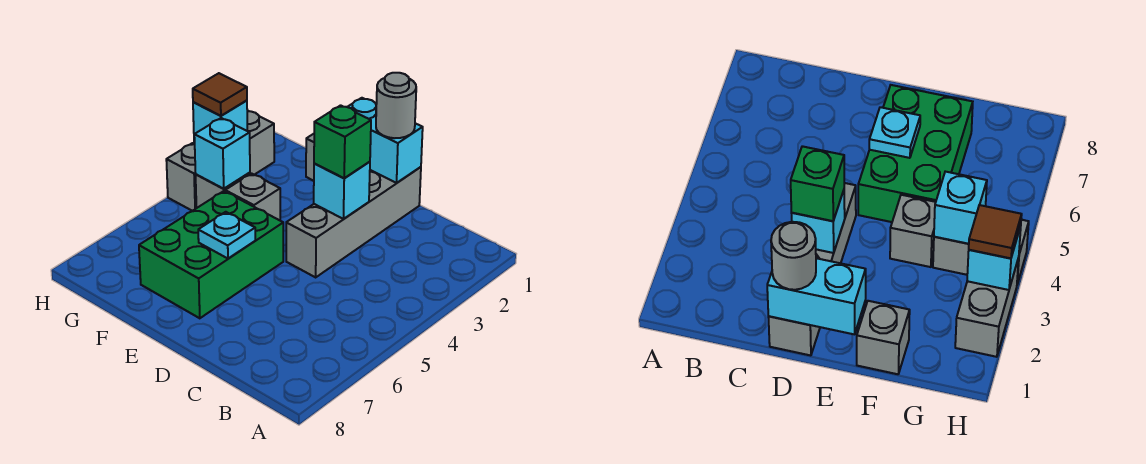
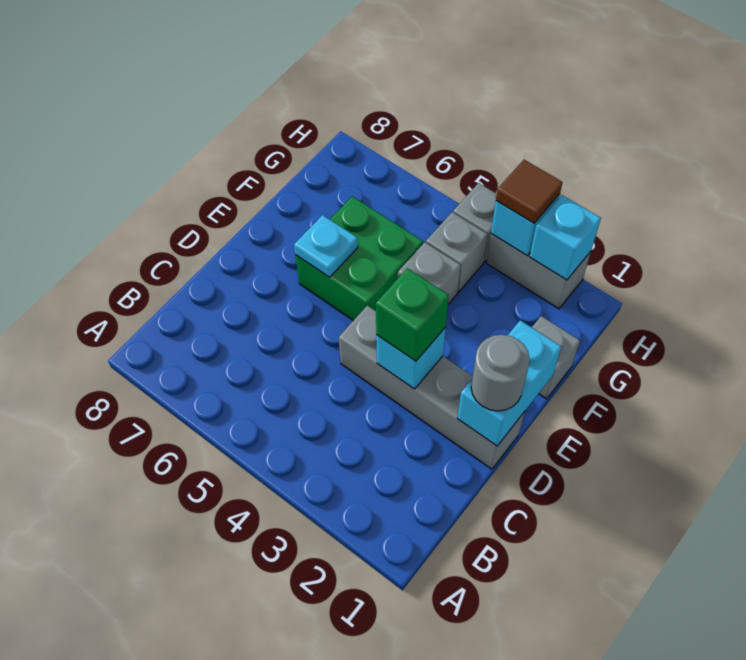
green brick E5:F7 level 1 -> green brick E5:F6 level 1
cyan brick G4 level 2 -> cyan brick H2 level 2

